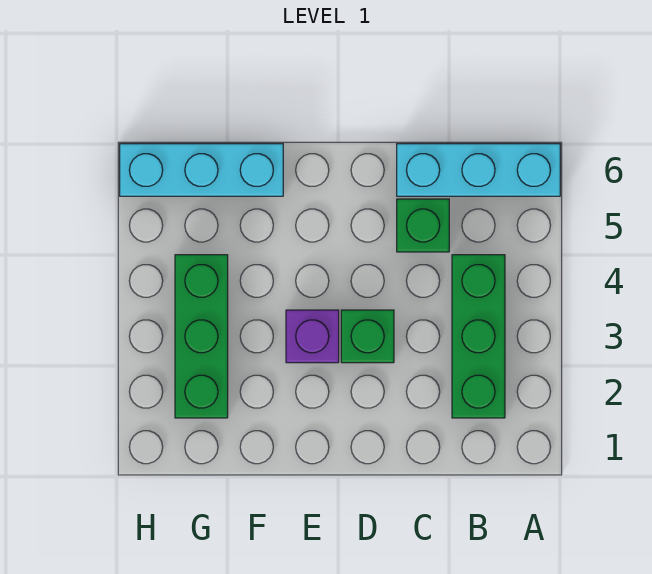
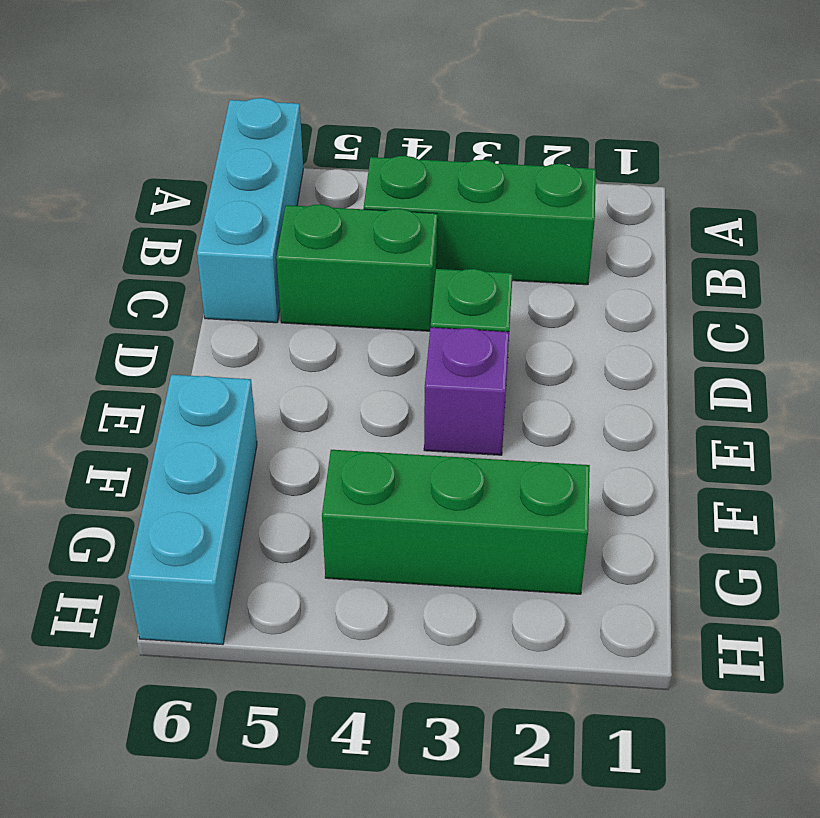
green brick C5 level 1 -> green brick C4:C5 level 1

